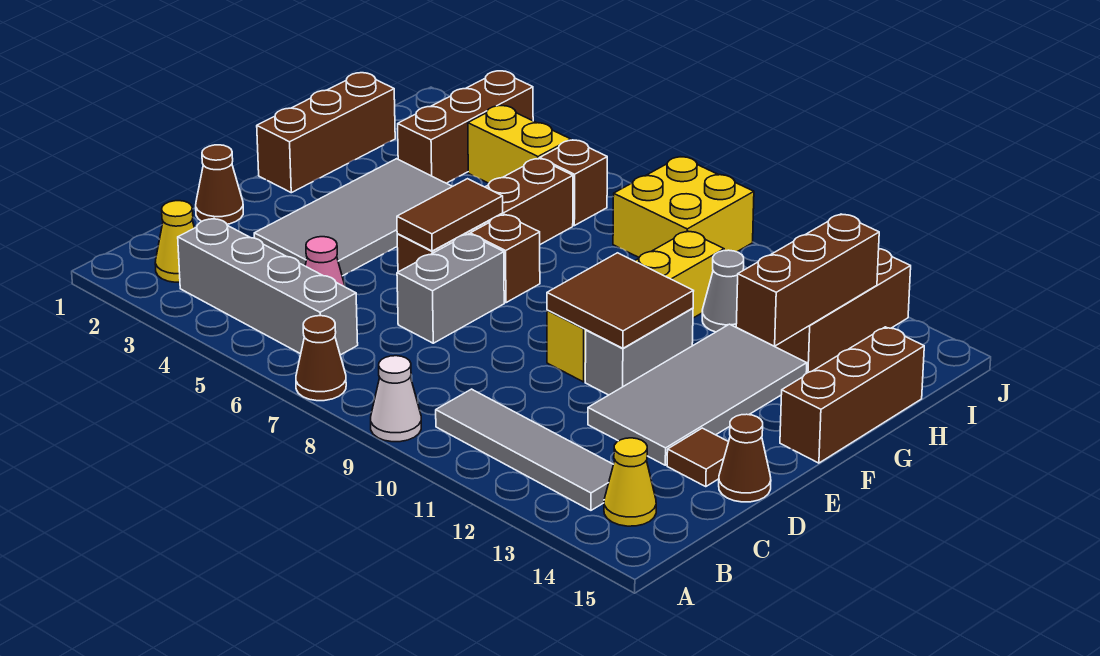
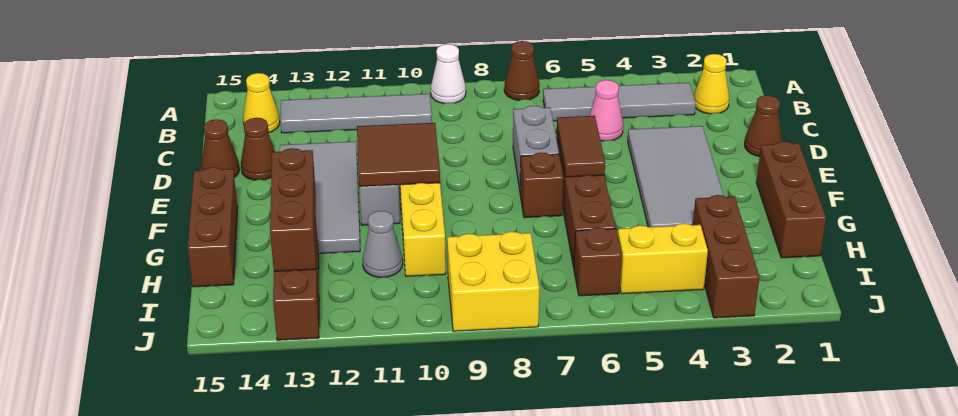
grey brick B3:B6 level 1 -> grey tile B3:B6 level 1
brown tile D14 level 1 -> brown cone D14 level 1

